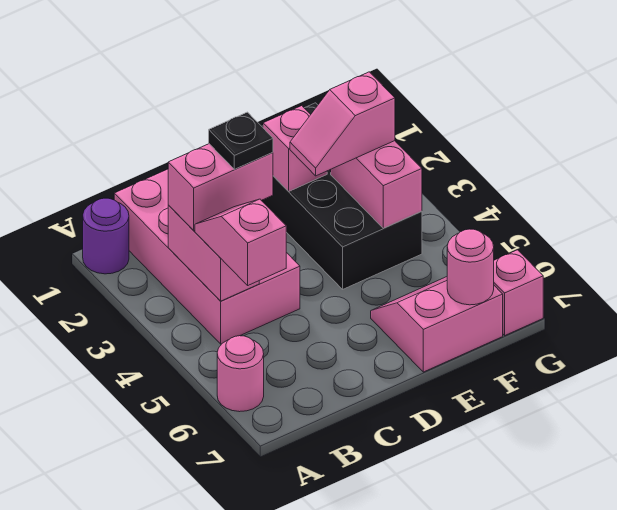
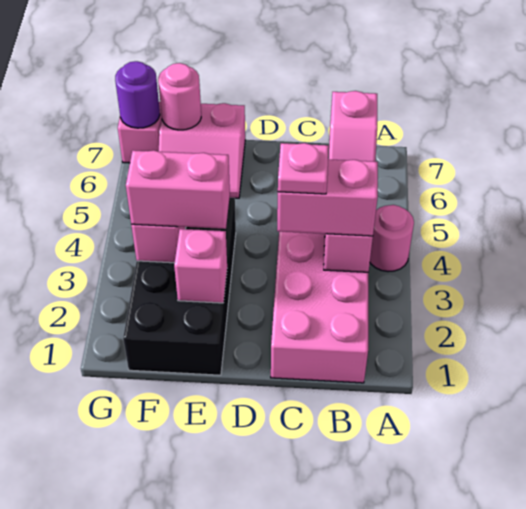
purple round brick A1 level 1 -> purple round brick G7 level 2
pink round brick A6 level 1 -> pink round brick A4 level 1
black plate C3 level 4 -> pink plate C3 level 4
pink slope E3:F3 level 3 top F -> pink brick E3:F3 level 3

